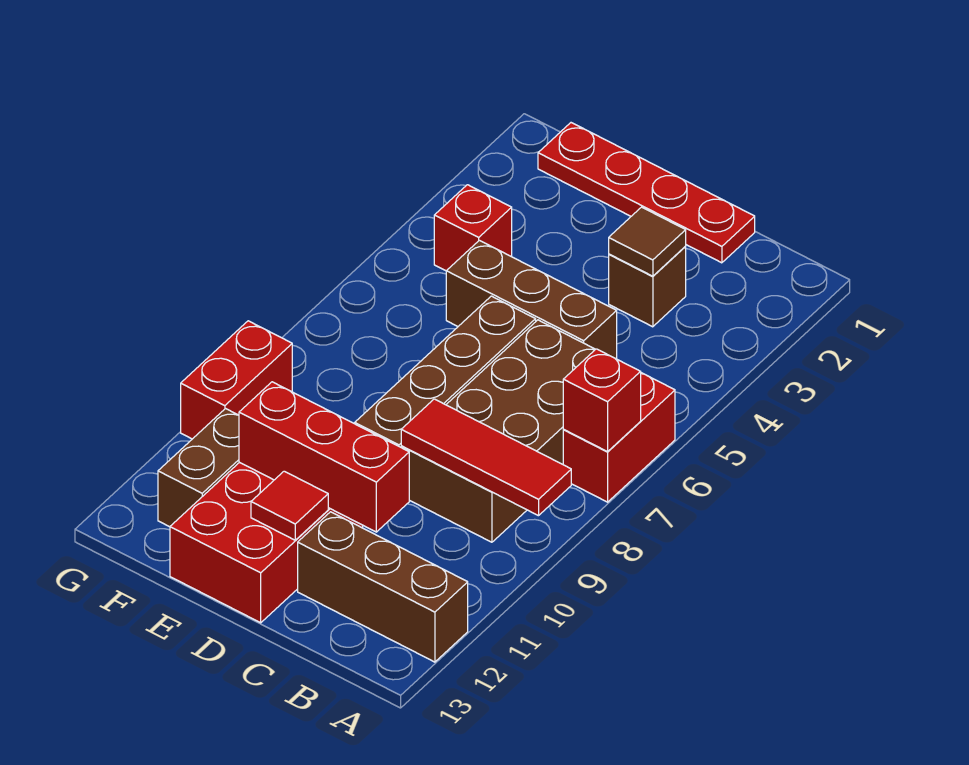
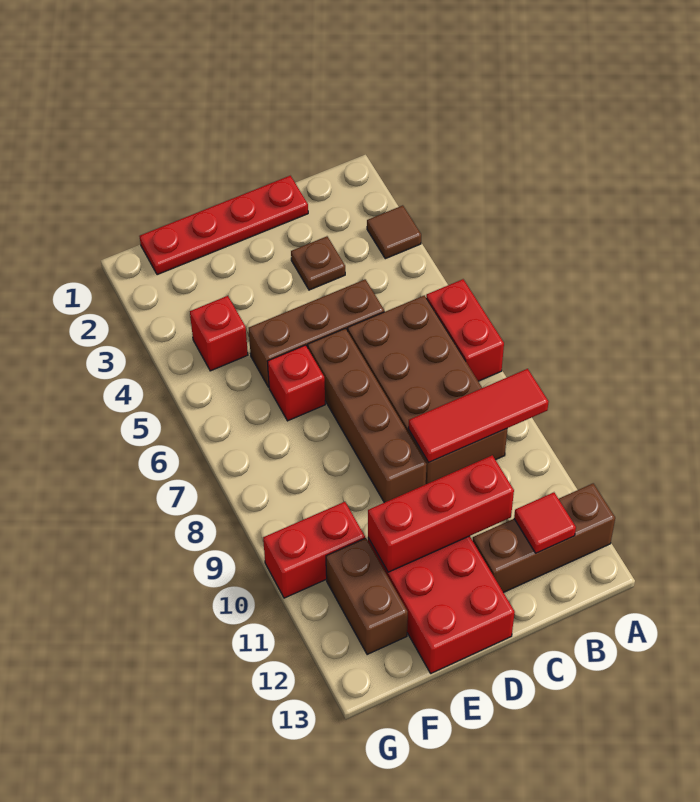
red brick A7 level 2 -> red brick E6 level 1
brown brick C3 level 1 -> brown plate C3 level 1
brown tile C3 level 2 -> brown tile A3 level 1
red tile D12 level 2 -> red tile B12 level 2
red brick G9:G10 level 1 -> red brick F10:G10 level 1

